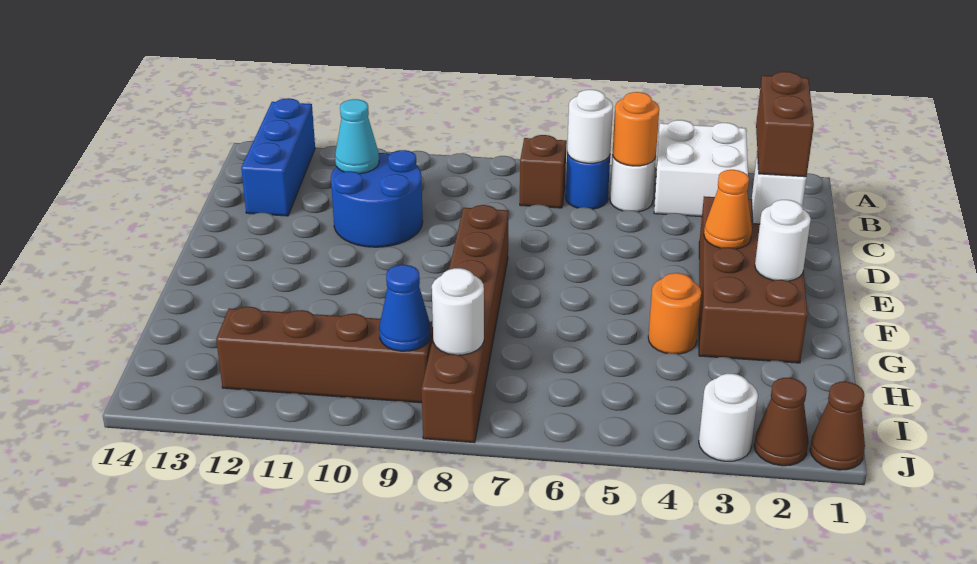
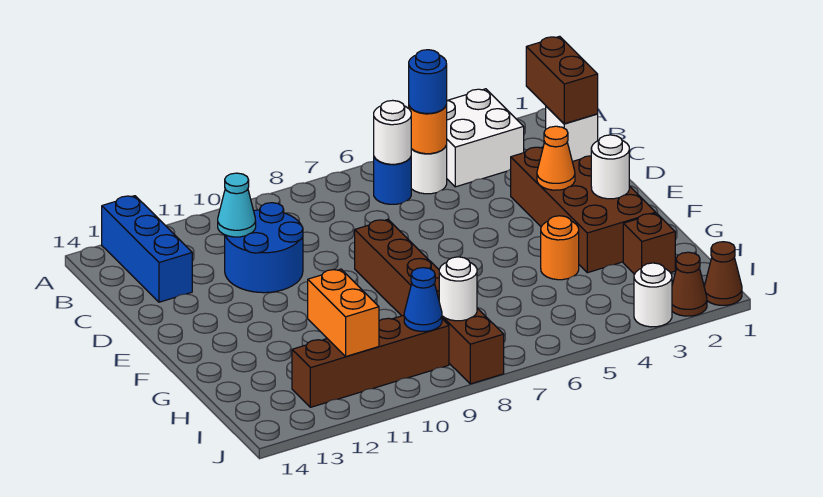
none -> blue round brick B5 level 3
brown brick B7 level 1 -> brown brick H2 level 1
none -> orange brick H11:I11 level 2

